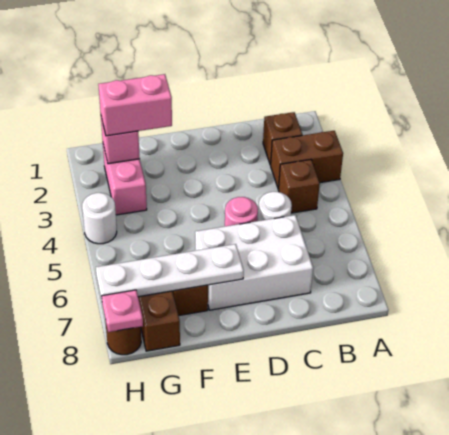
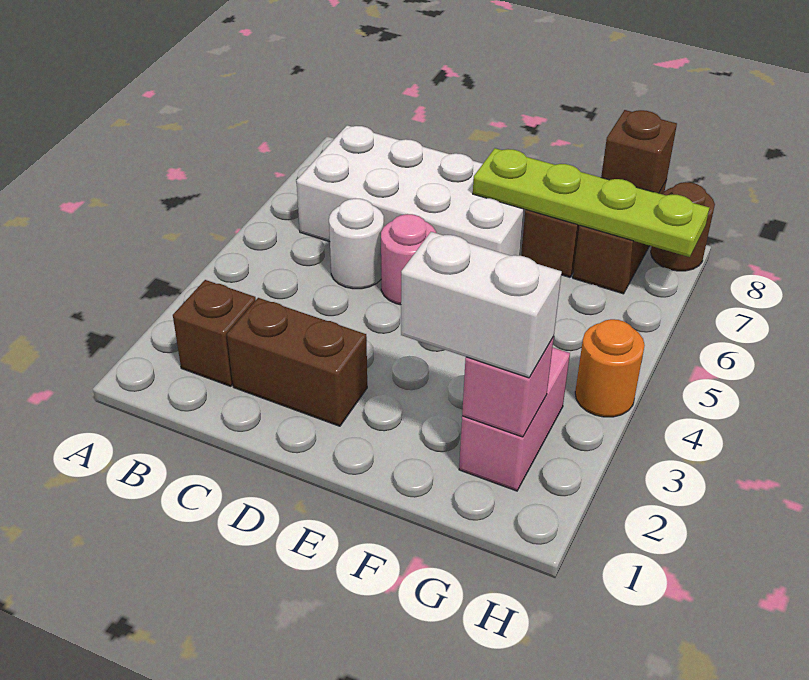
brown brick A3:B3 level 1 -> brown brick C2:D2 level 1
brown brick B4 level 1 -> brown brick G8 level 2
white brick C6:E7 level 1 -> white brick B6:E7 level 1
white plate E7:H7 level 2 -> lime plate E7:H7 level 2
pink brick F2:G2 level 3 -> white brick F2:G2 level 3
white round brick H4 level 1 -> orange round brick H4 level 1
pink plate H8 level 2 -> none

